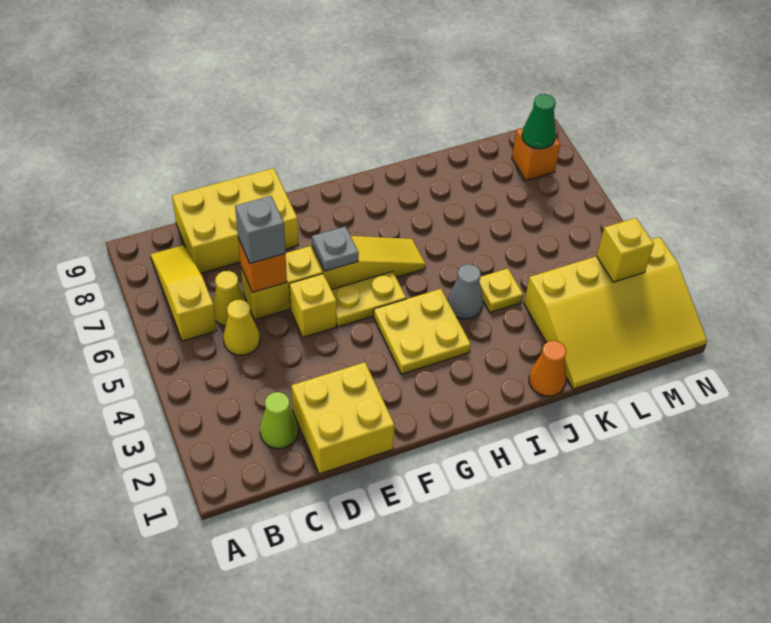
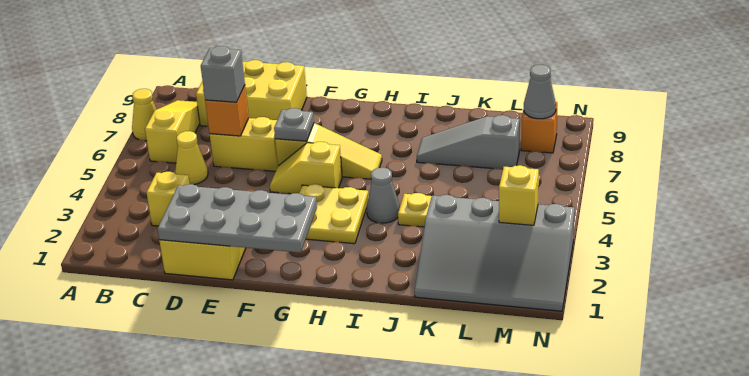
lime cone C2 level 1 -> none
yellow cone C6 level 1 -> yellow cone A7 level 1
none -> grey plate D1:G2 level 2
yellow brick E5 level 1 -> yellow brick C3 level 1
yellow plate F5:G5 level 1 -> yellow slope F5:G5 level 1 top G
orange cone J1 level 1 -> none
none -> grey slope J7:L7 level 1 top L
yellow slope K1:N3 level 1 top 3 -> grey slope K1:N3 level 1 top 3
green cone M8 level 2 -> grey cone M8 level 2

